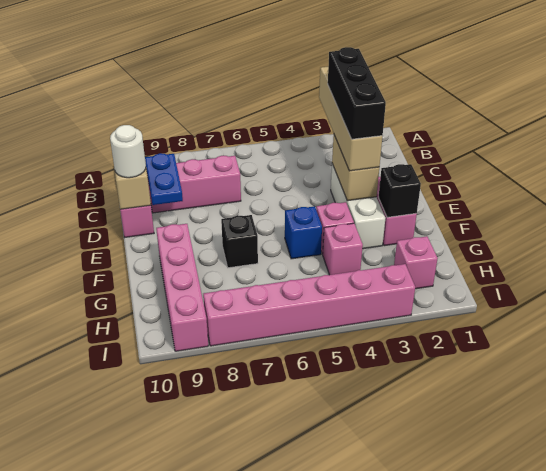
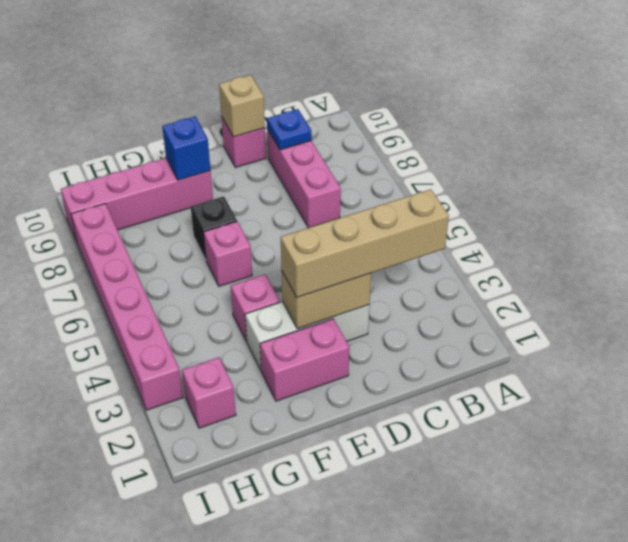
black brick C3:E3 level 4 -> none
blue plate C9:D9 level 2 -> blue plate C9 level 2
white round brick D10 level 3 -> none
black brick F2 level 2 -> none
blue brick F5 level 1 -> blue brick F9 level 2
pink brick G4 level 1 -> pink brick F6 level 1

